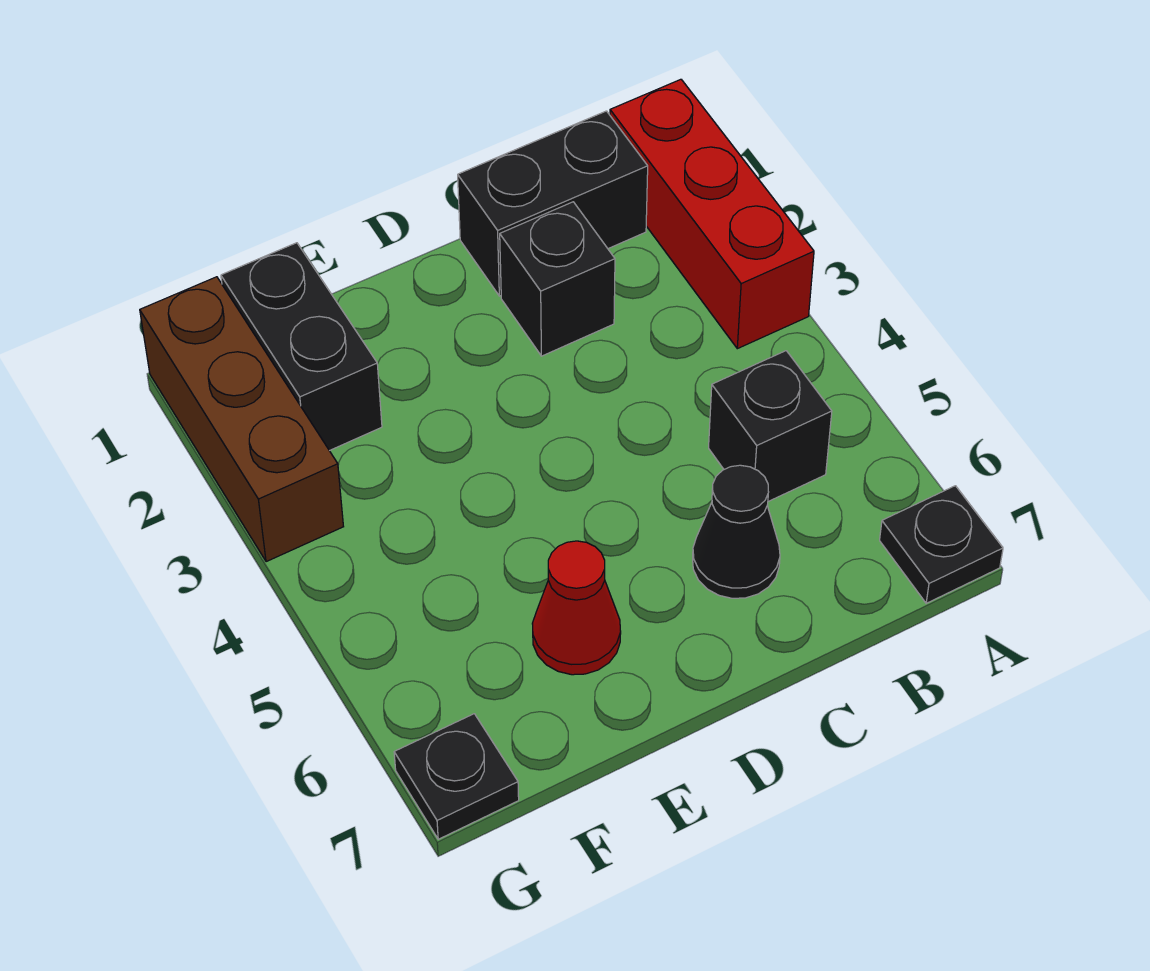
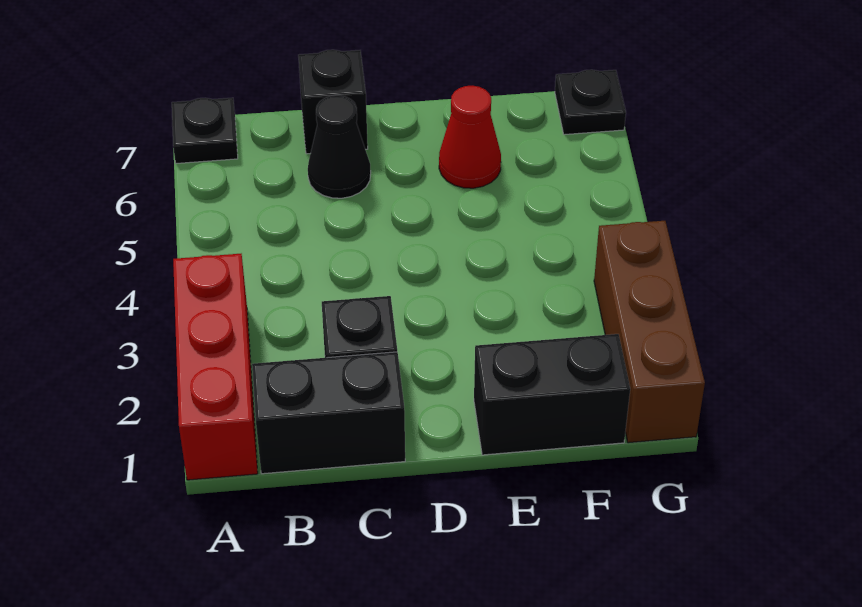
black brick B5 level 1 -> black brick C7 level 1
black brick F1:F2 level 1 -> black brick E1:F1 level 1

